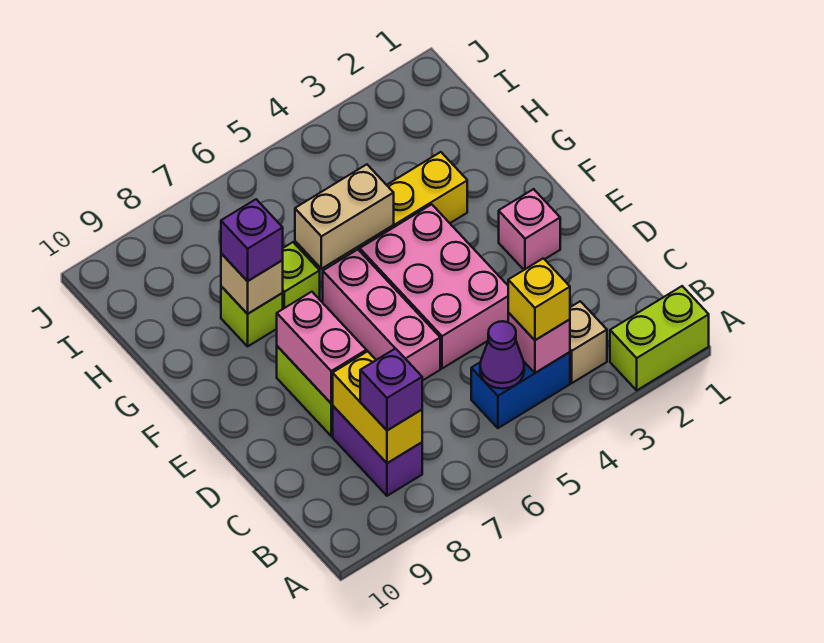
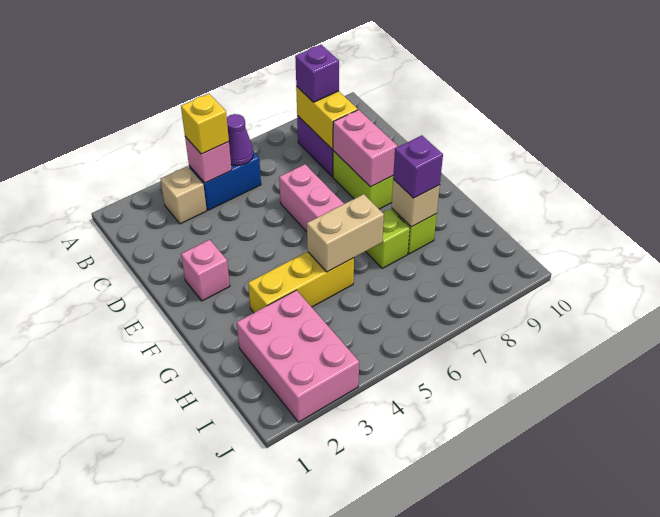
lime brick A1:A2 level 1 -> none
pink brick D4:F5 level 1 -> pink brick H2:J3 level 1

